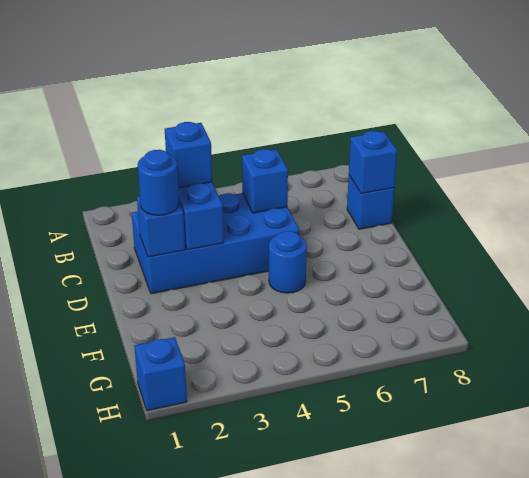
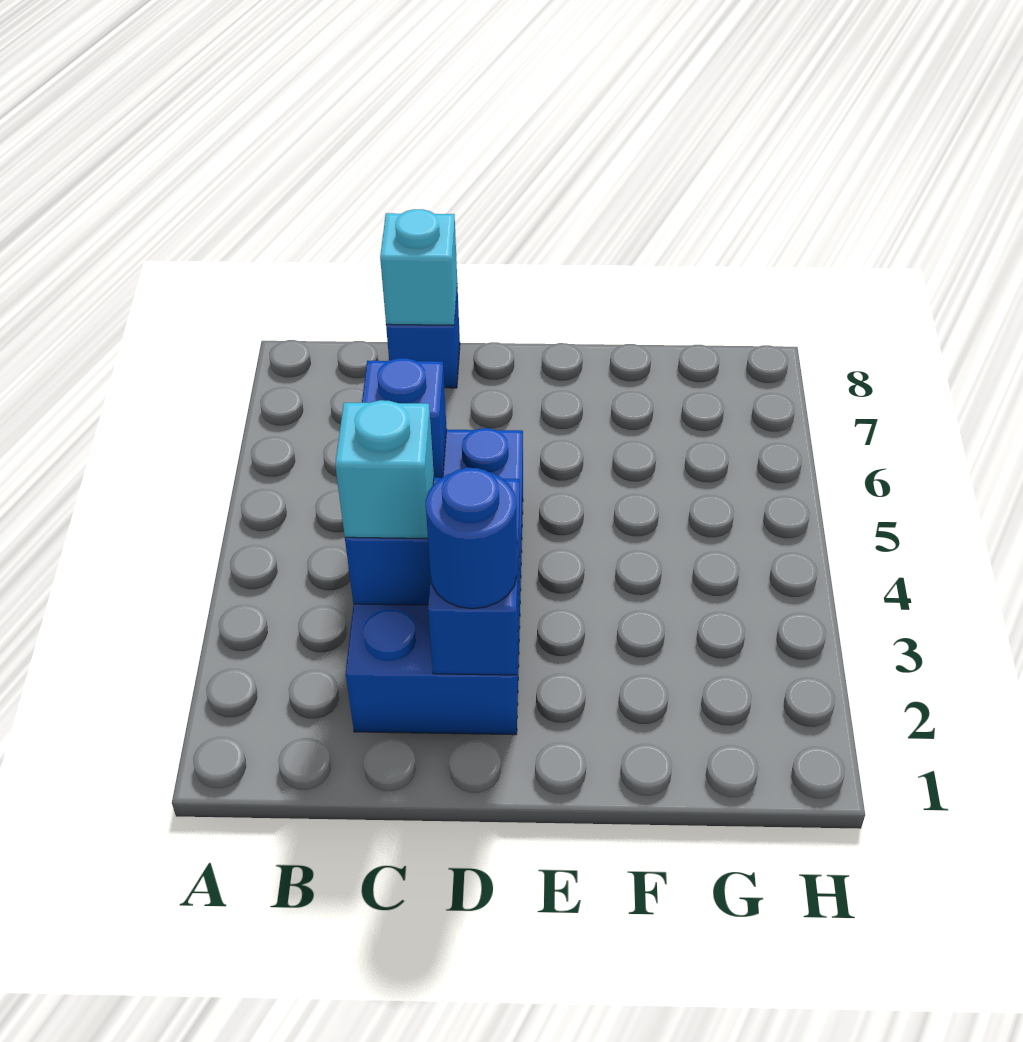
blue brick C3 level 3 -> cyan brick C3 level 3
blue brick C8 level 2 -> cyan brick C8 level 2
blue round brick E5 level 1 -> none
blue brick H1 level 1 -> none

